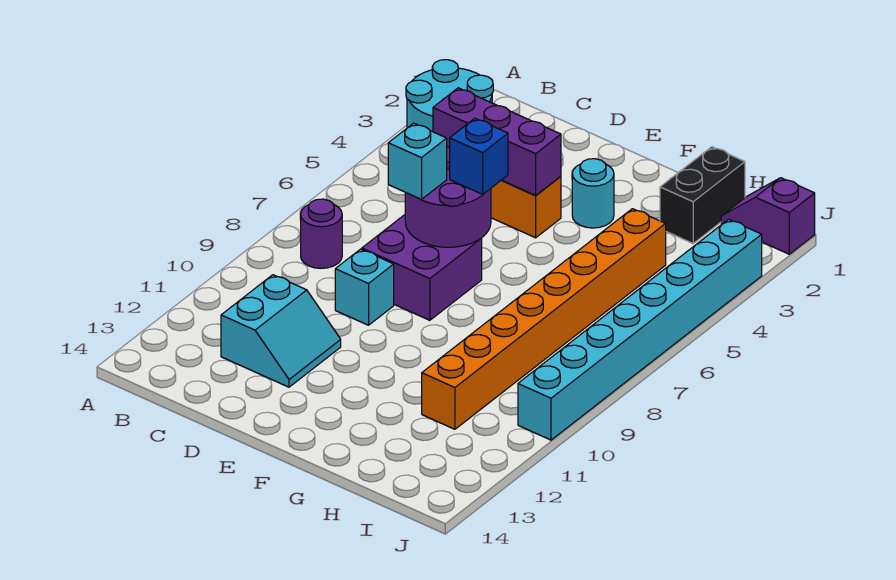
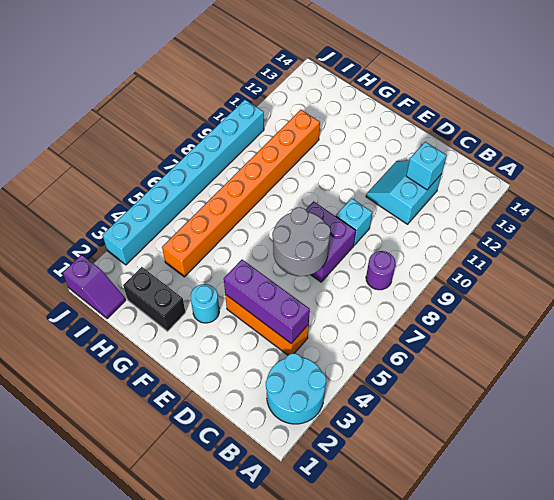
purple round brick D6:E7 level 2 -> grey round brick D6:E7 level 2
cyan brick D7 level 3 -> cyan brick C12 level 2
blue brick E6 level 3 -> none
black brick H1:H2 level 1 -> black brick G2:H2 level 1

